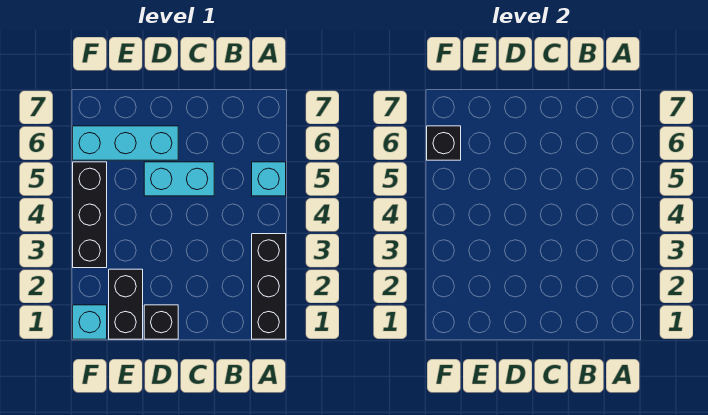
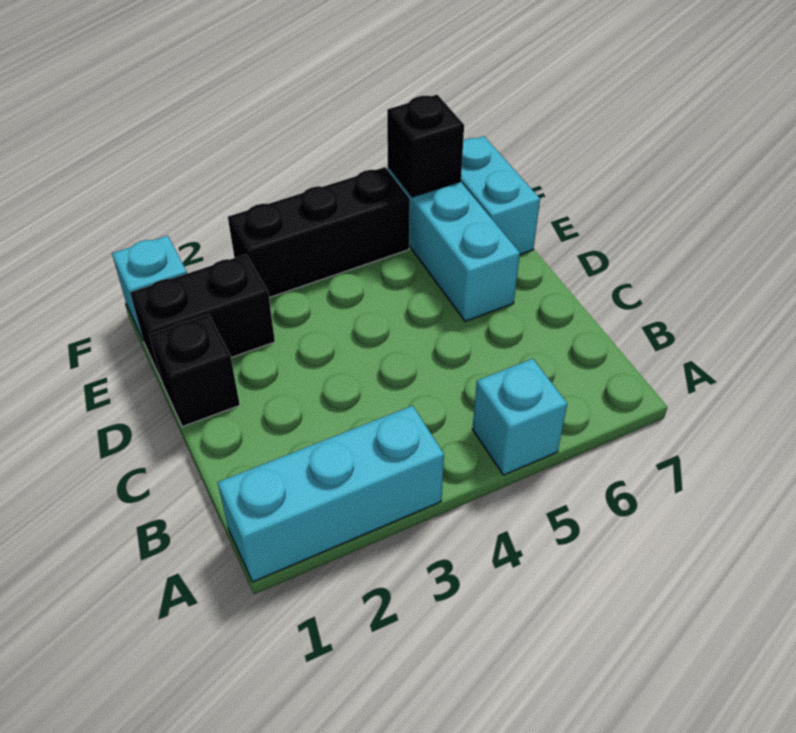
black brick A1:A3 level 1 -> cyan brick A1:A3 level 1
cyan brick C5:D5 level 1 -> cyan brick E7:F7 level 1

